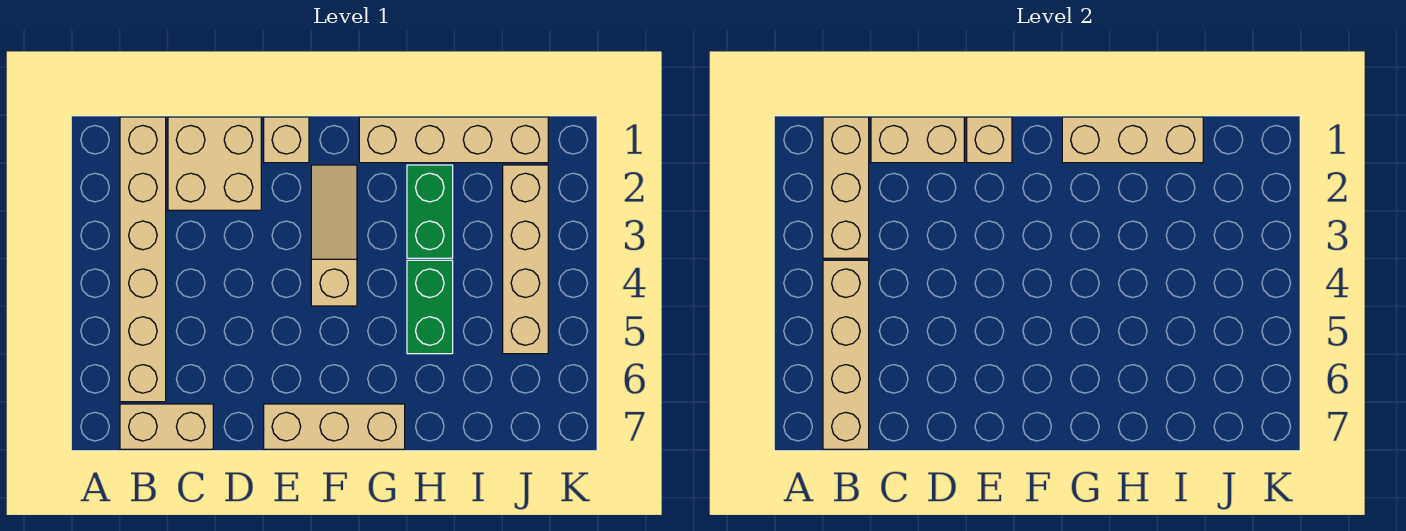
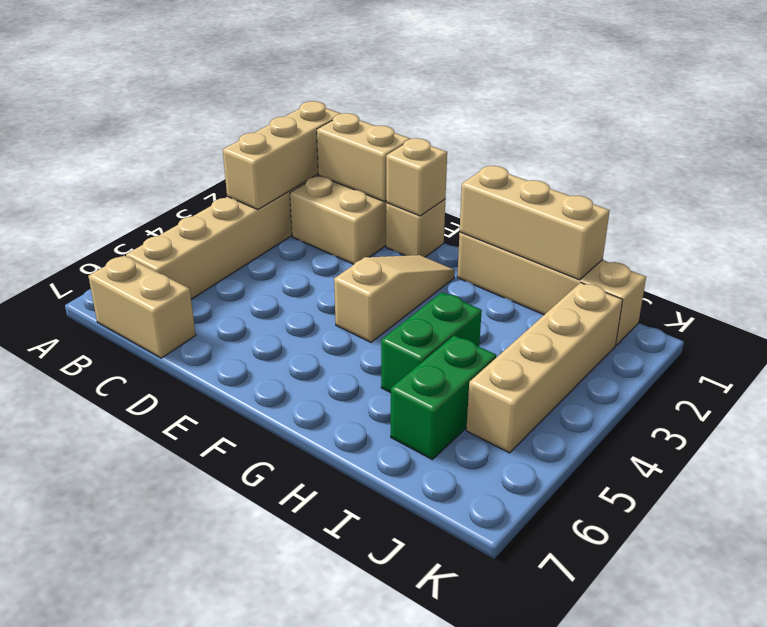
tan brick B4:B7 level 2 -> none
tan brick E7:G7 level 1 -> none
green brick H2:H3 level 1 -> green brick I5:I6 level 1

